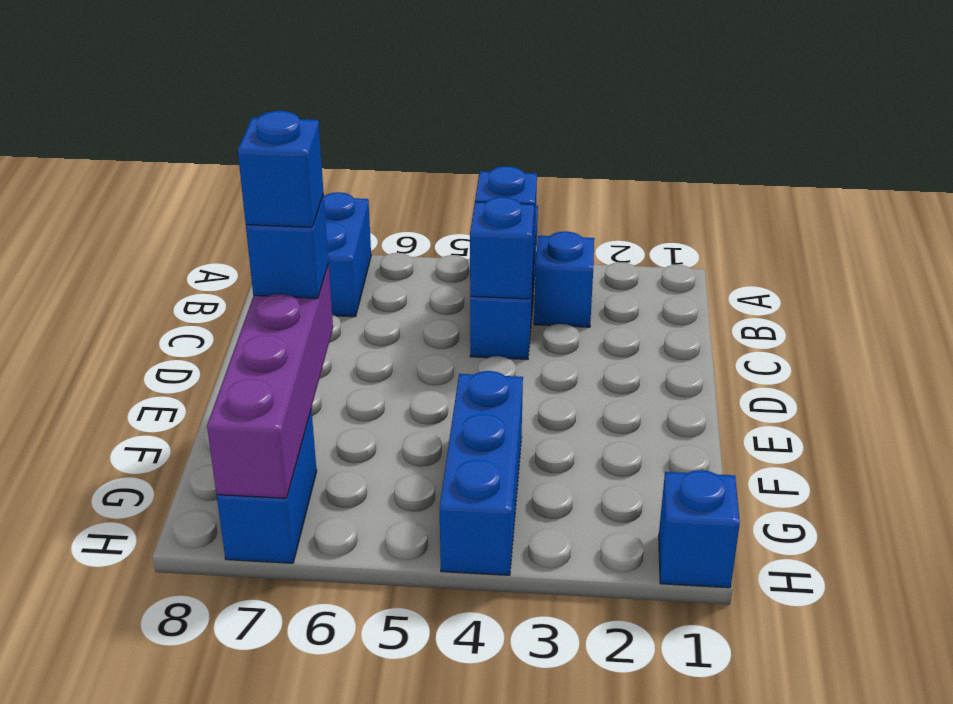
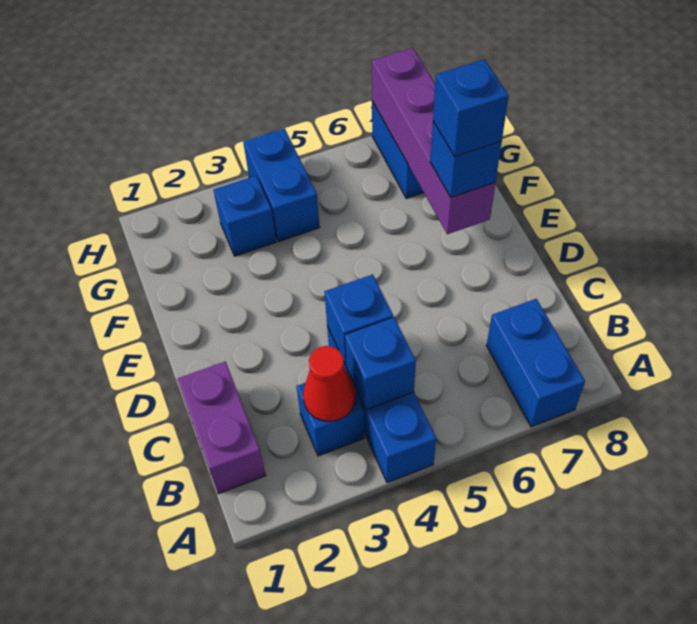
none -> purple brick B1:C1 level 1
none -> red cone B3 level 2
blue brick F4:H4 level 1 -> blue brick G4:H4 level 1
blue brick H1 level 1 -> blue brick G3 level 1

